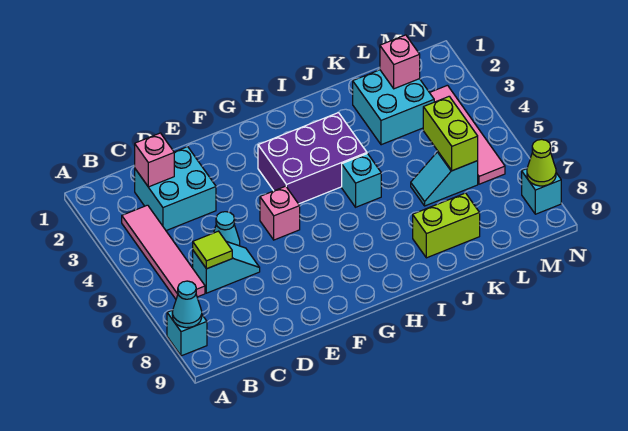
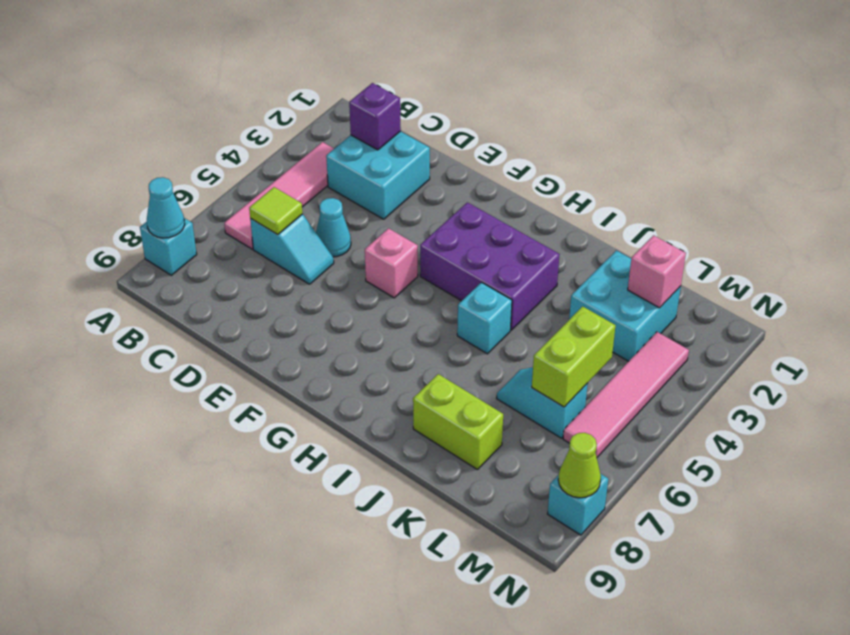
pink brick C2 level 2 -> purple brick C2 level 2

